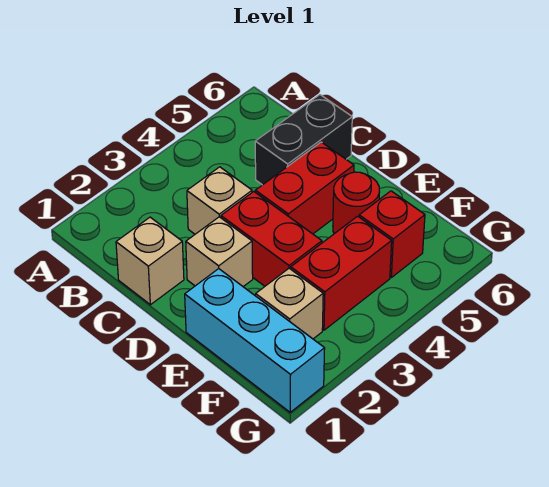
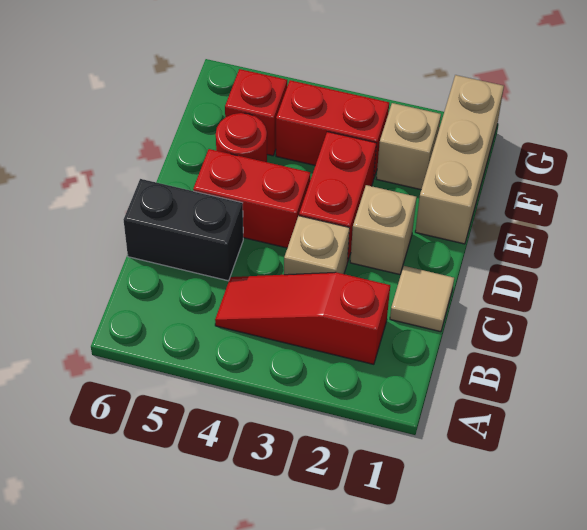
none -> red slope B2:B4 level 1 top 2
tan brick C1 level 1 -> tan tile C1 level 1
cyan brick E1:G1 level 1 -> tan brick E1:G1 level 1

